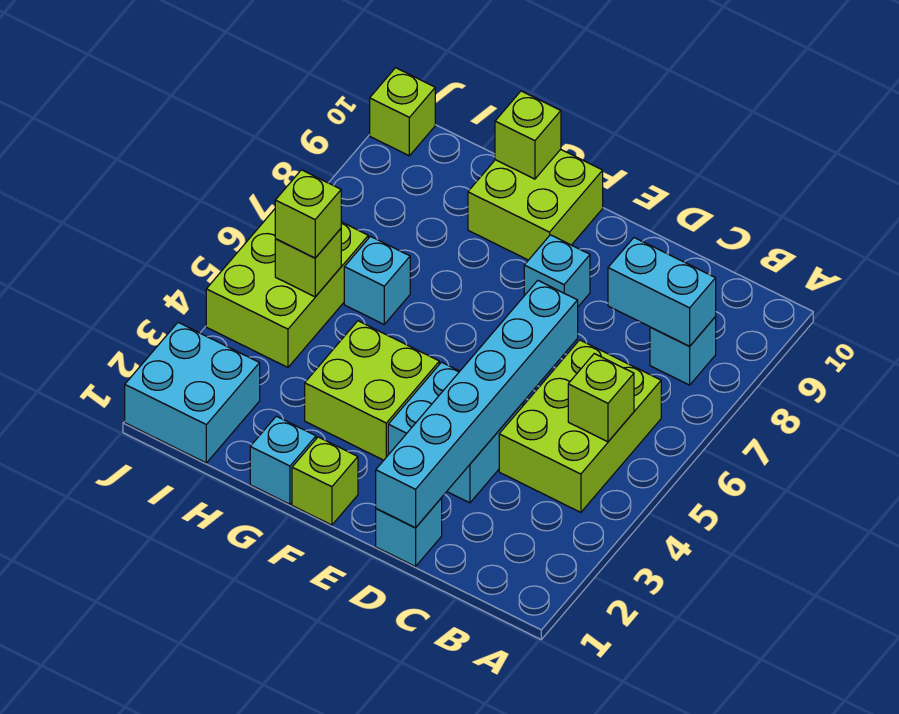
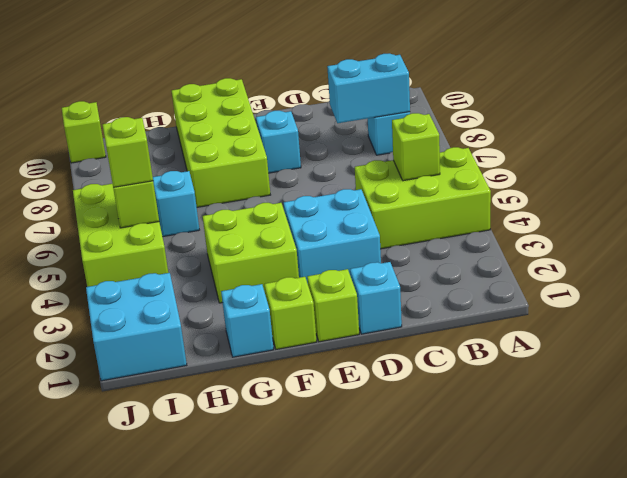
lime brick B4:C6 level 1 -> lime brick A4:C5 level 1
cyan brick D1:D6 level 2 -> none
lime brick F9:G10 level 1 -> lime brick F7:G10 level 1
lime brick G10 level 2 -> lime brick E1 level 1

